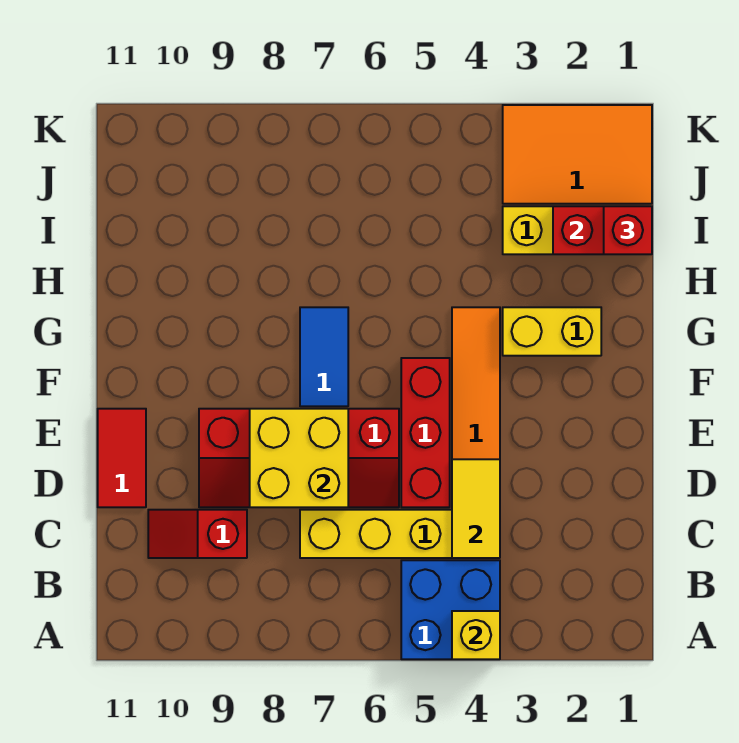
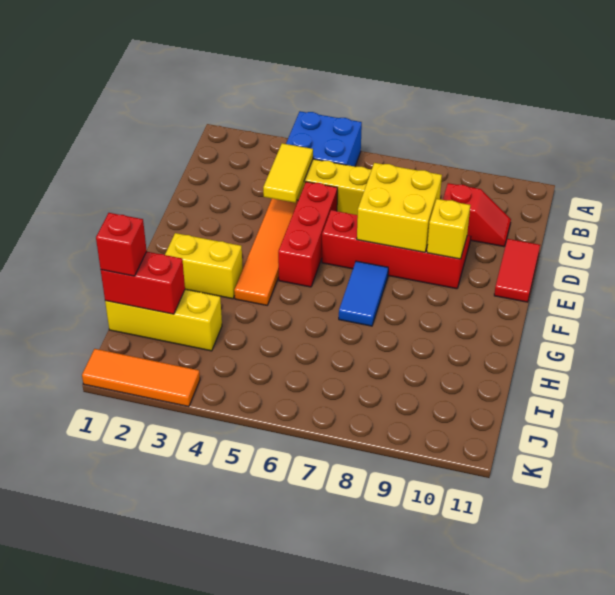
yellow brick A4 level 2 -> yellow brick E9 level 2
orange tile J1:K3 level 1 -> orange tile K1:K3 level 1

